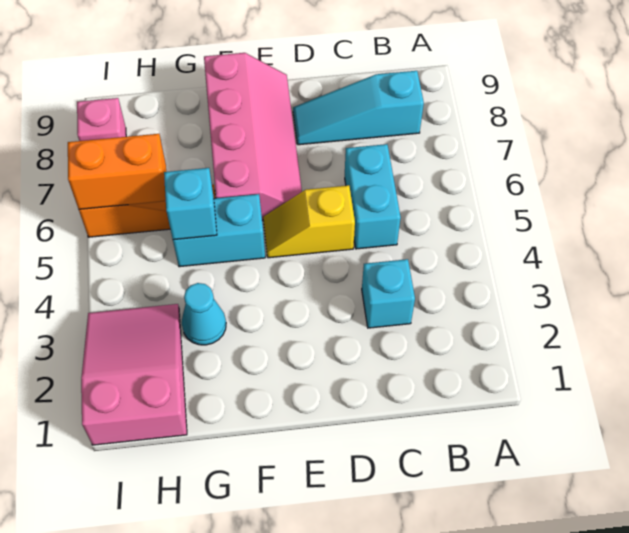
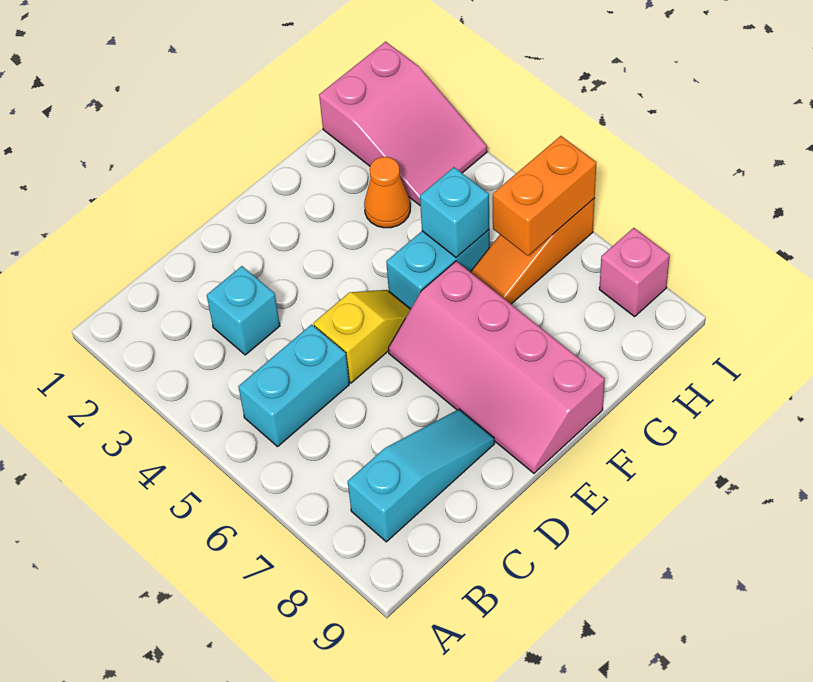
cyan brick C5:C6 level 1 -> cyan brick B5:C5 level 1
cyan cone G3 level 1 -> orange cone G3 level 1

